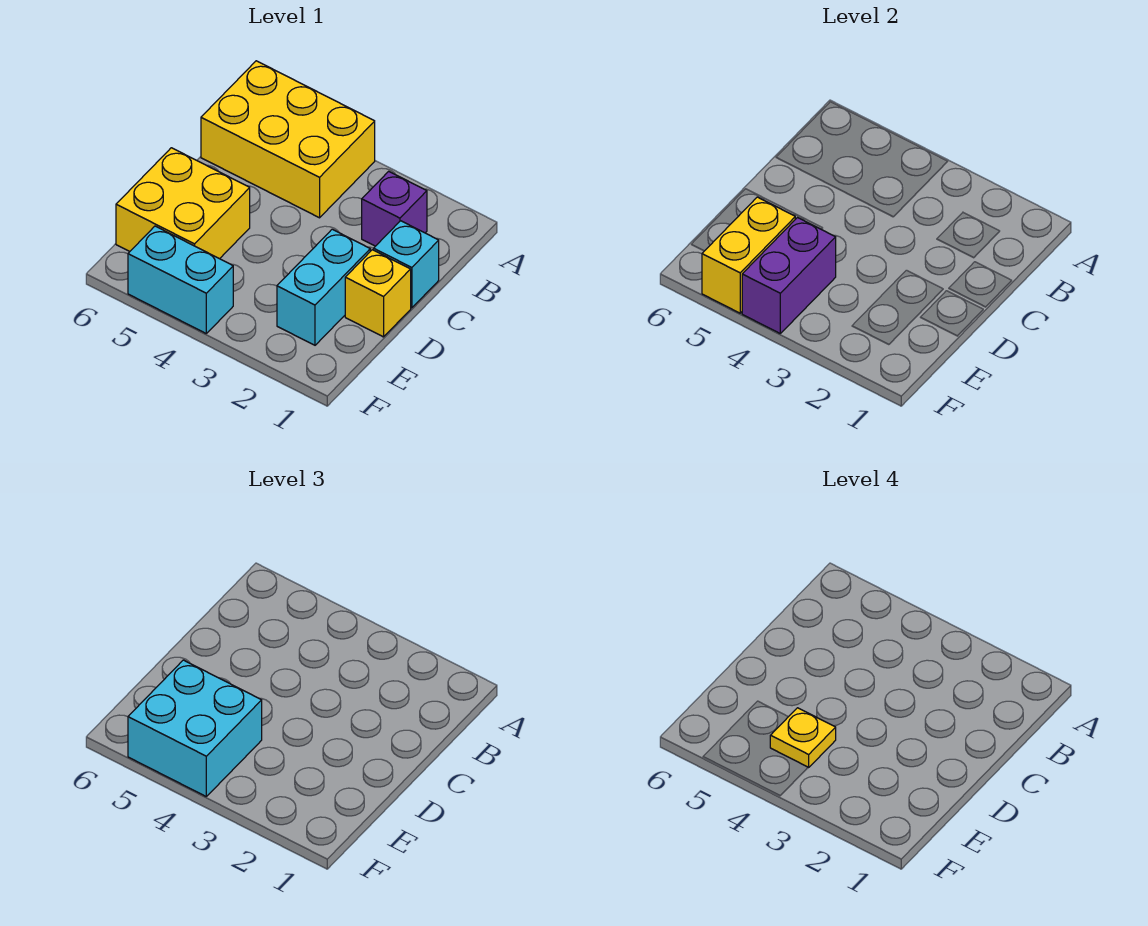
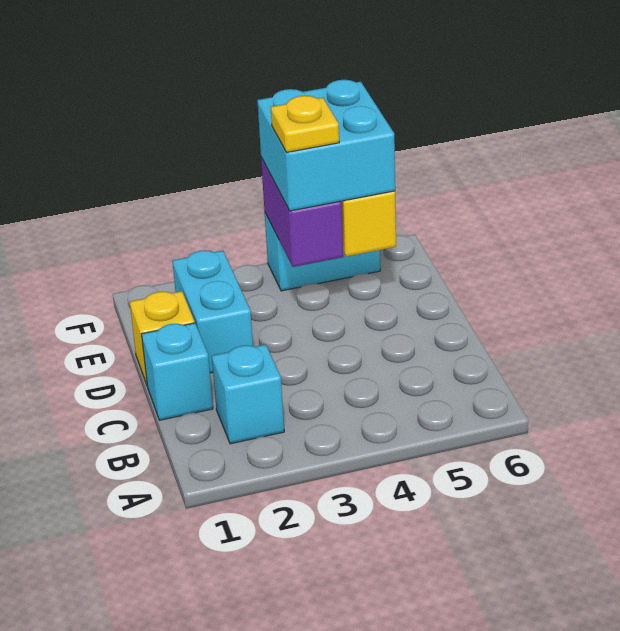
yellow brick A4:B6 level 1 -> none
purple brick B2 level 1 -> cyan brick B2 level 1
yellow brick D5:E6 level 1 -> none

